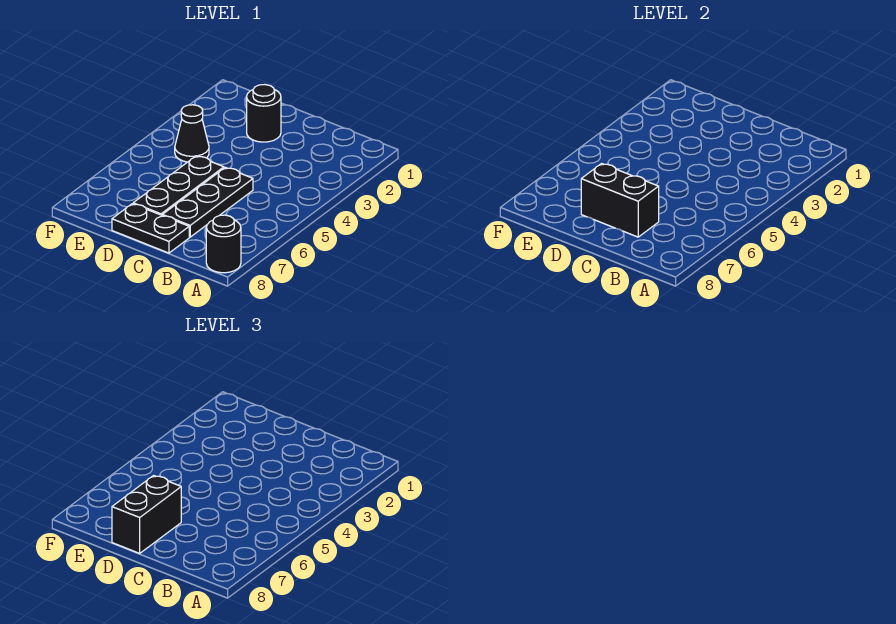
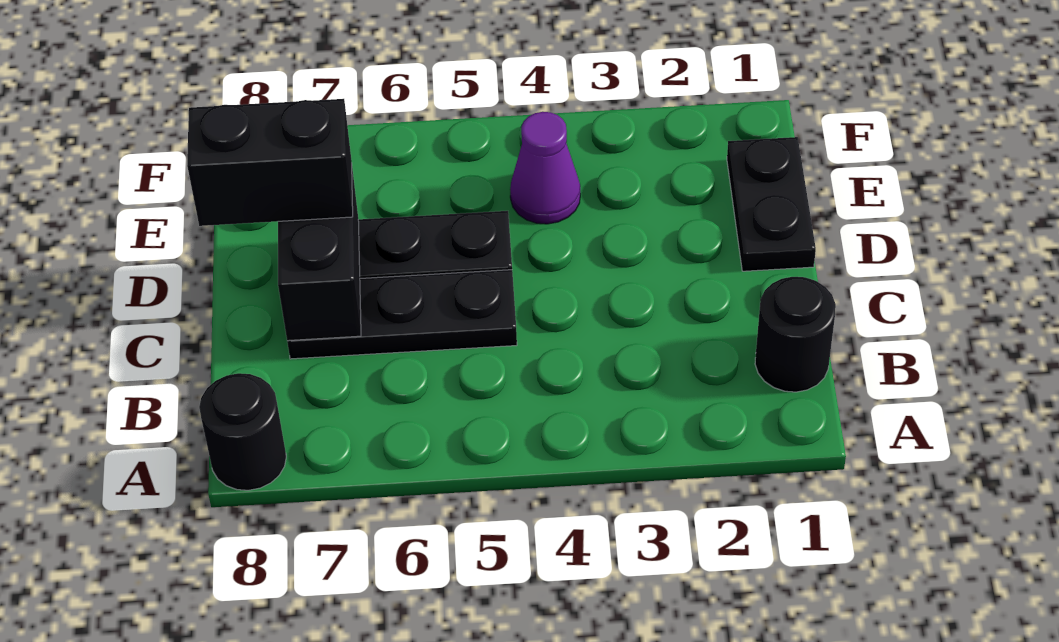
black plate C8:D8 level 1 -> black plate D1:E1 level 1
black round brick D2 level 1 -> black round brick B1 level 1
black cone E4 level 1 -> purple cone E4 level 1

